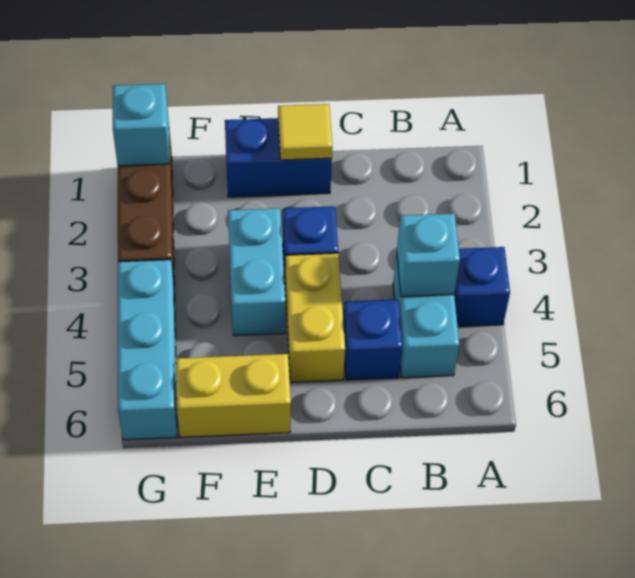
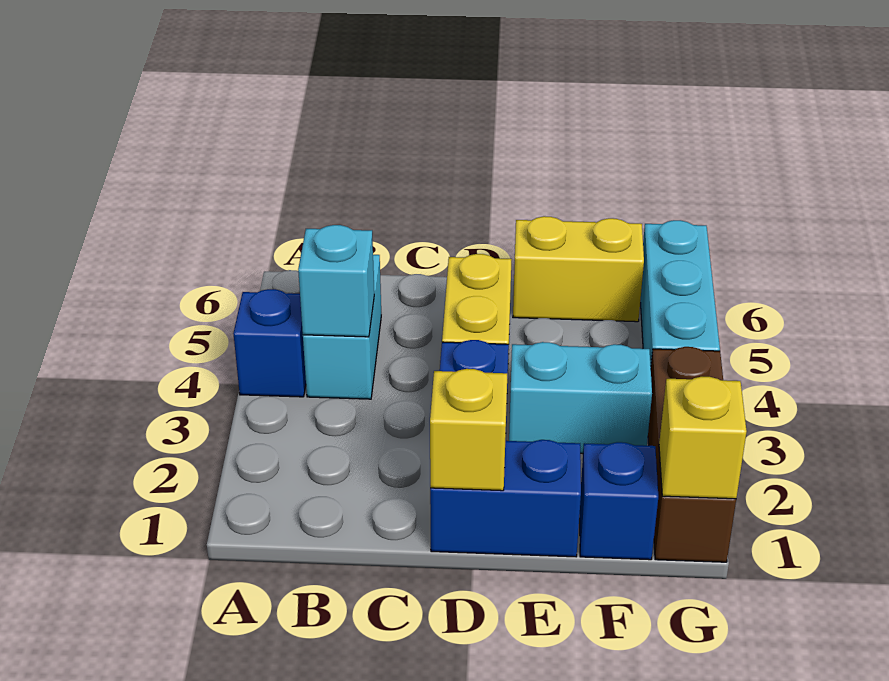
blue brick C5 level 1 -> blue brick F1 level 1
yellow tile D1 level 2 -> yellow brick D1 level 2
cyan brick E3:E4 level 1 -> cyan brick E3:F3 level 1
cyan brick G1 level 2 -> yellow brick G1 level 2

